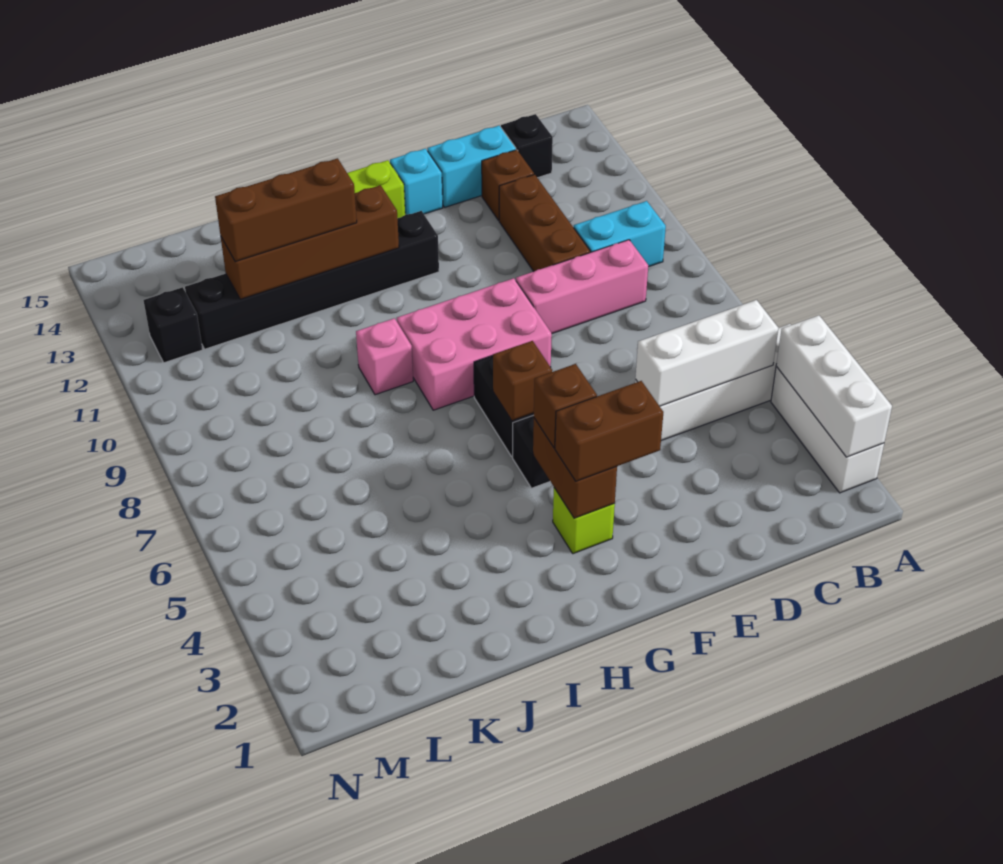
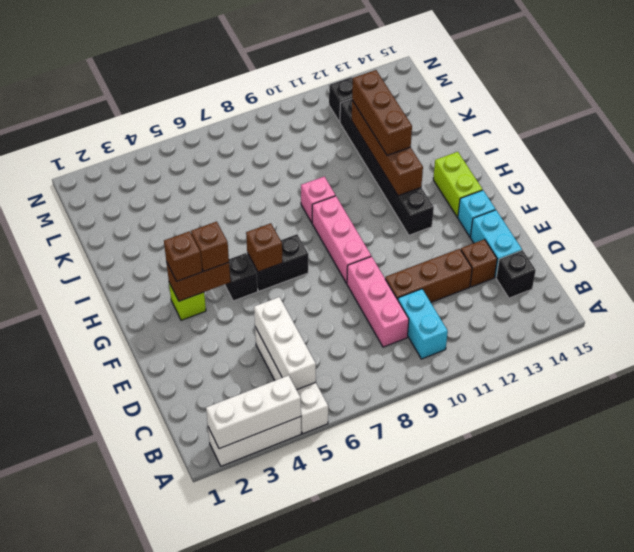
brown brick F3:G3 level 3 -> brown brick G3 level 3
pink brick F8:H9 level 1 -> pink brick F9:H9 level 1

